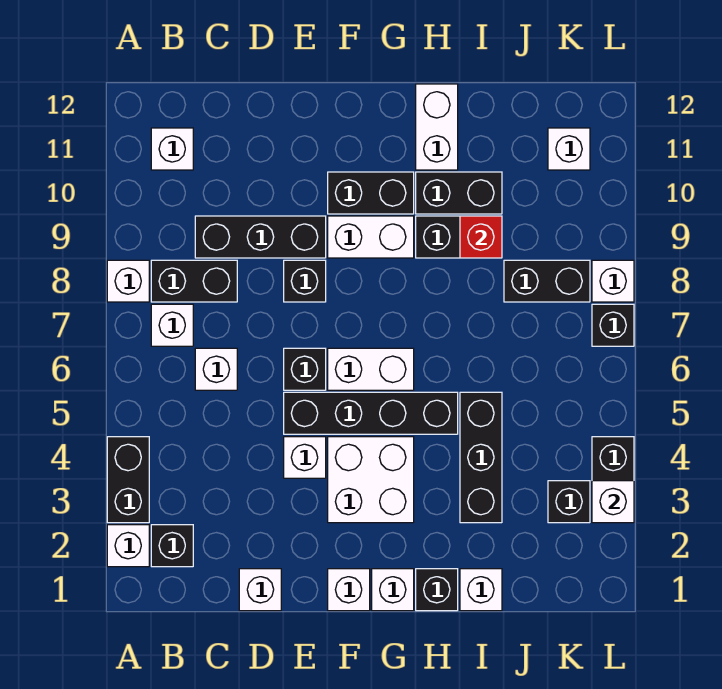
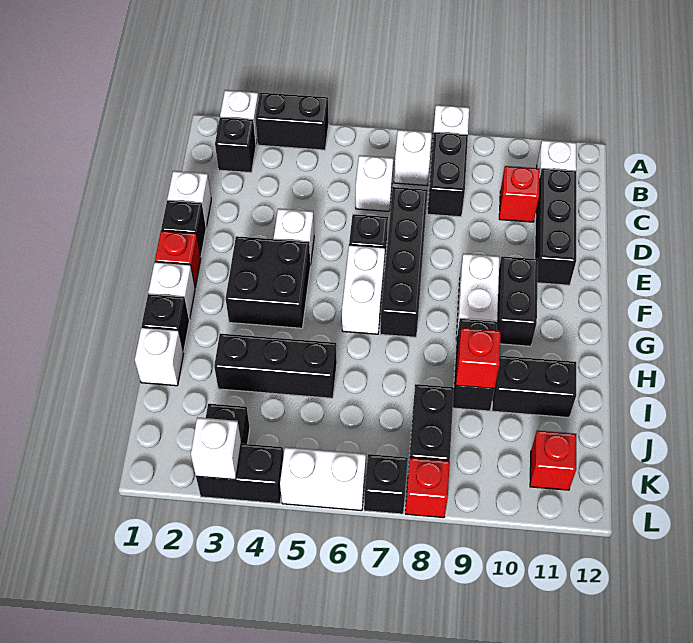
black brick C9:E9 level 1 -> black brick C11:E11 level 1
none -> red brick C10 level 1
black brick E5:H5 level 1 -> black brick D7:G7 level 1
black brick E8 level 1 -> black brick E1 level 1
white brick F1 level 1 -> red brick F1 level 1
white brick F3:G4 level 1 -> black brick F3:G4 level 1
black brick H10:I10 level 1 -> black brick I10:I11 level 1
white brick H11:H12 level 1 -> white brick L5:L6 level 1
white brick K11 level 1 -> red brick K11 level 1
white brick L8 level 1 -> red brick L8 level 1

